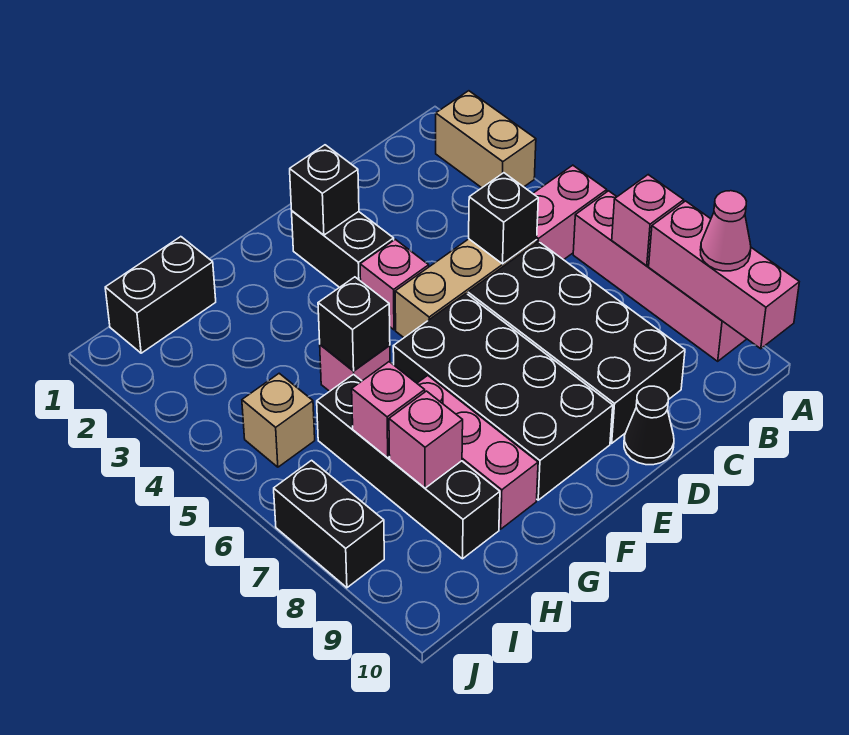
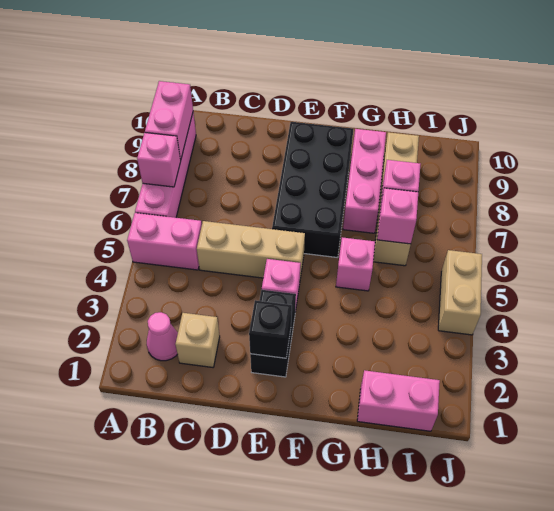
tan brick A2:A3 level 1 -> tan brick J4:J5 level 1
pink brick A8:A10 level 2 -> pink brick A8:A9 level 2
pink cone A9 level 3 -> pink cone B2 level 1
black brick C5 level 2 -> none
black brick C6:D9 level 1 -> none
black cone D10 level 1 -> none
black brick G5 level 2 -> none
black brick H1:I1 level 1 -> pink brick H1:I1 level 1
black brick H6:H9 level 1 -> tan brick H6:H9 level 1
pink brick H8 level 2 -> pink brick H6 level 2
tan brick I5 level 1 -> tan brick C2 level 1
black brick J7:J8 level 1 -> none

